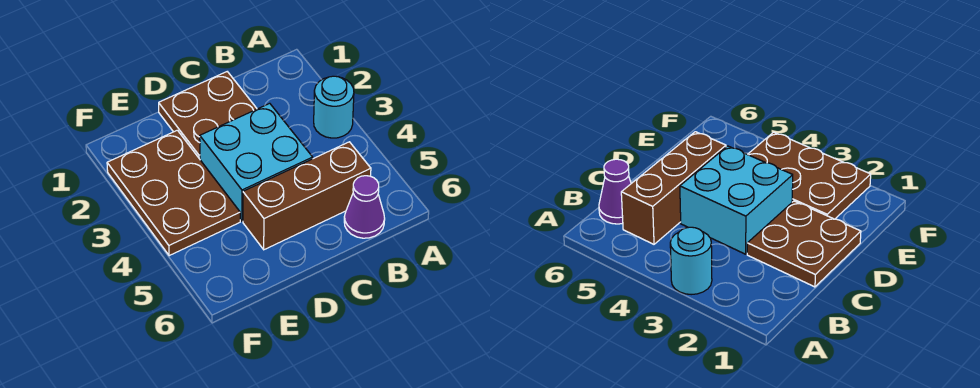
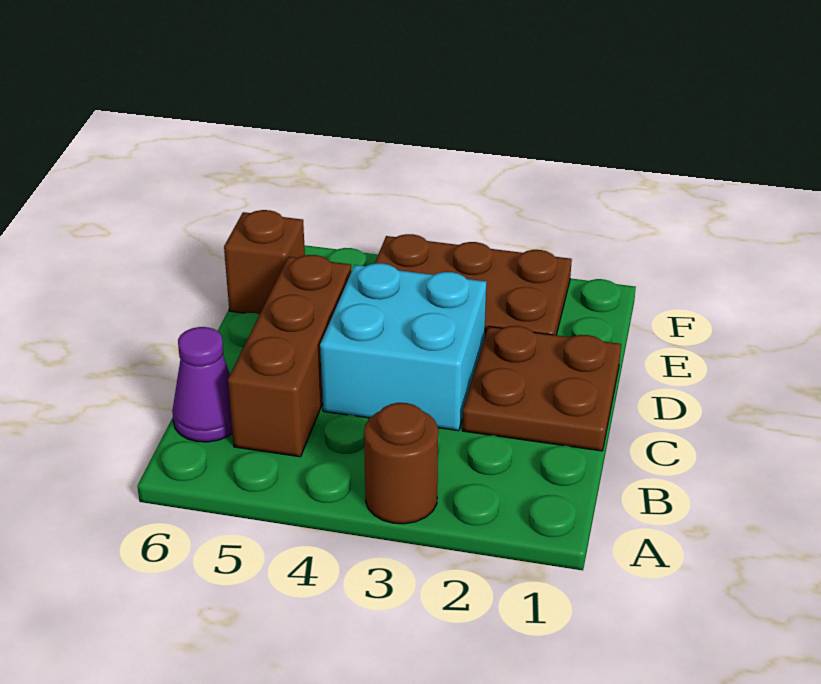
cyan round brick A3 level 1 -> brown round brick A3 level 1
none -> brown brick E6 level 1

